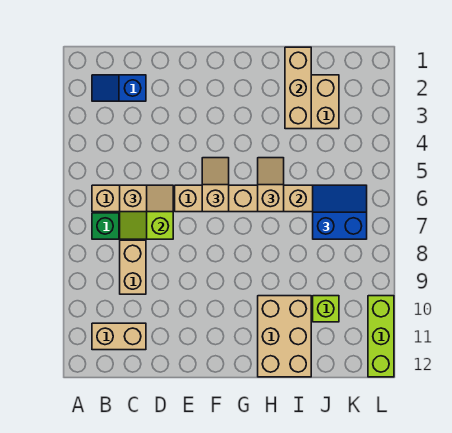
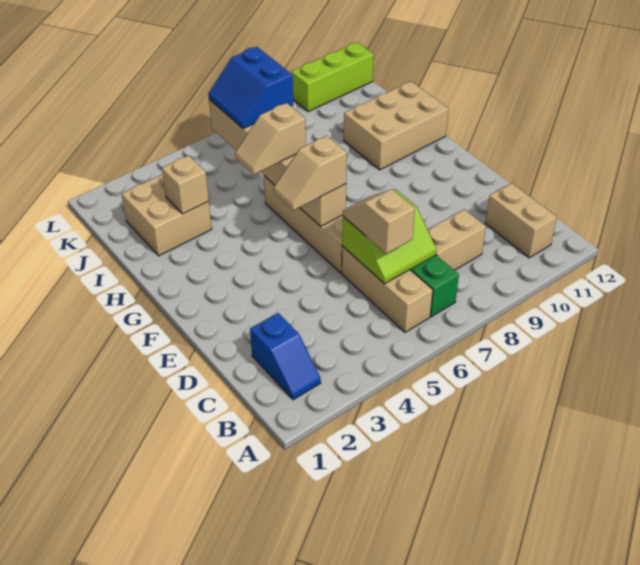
tan brick I1:I3 level 2 -> tan brick I3 level 2
lime brick J10 level 1 -> none

